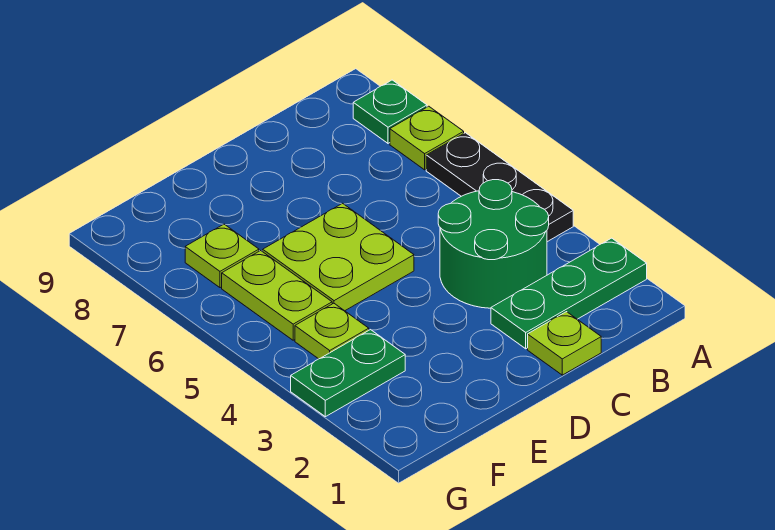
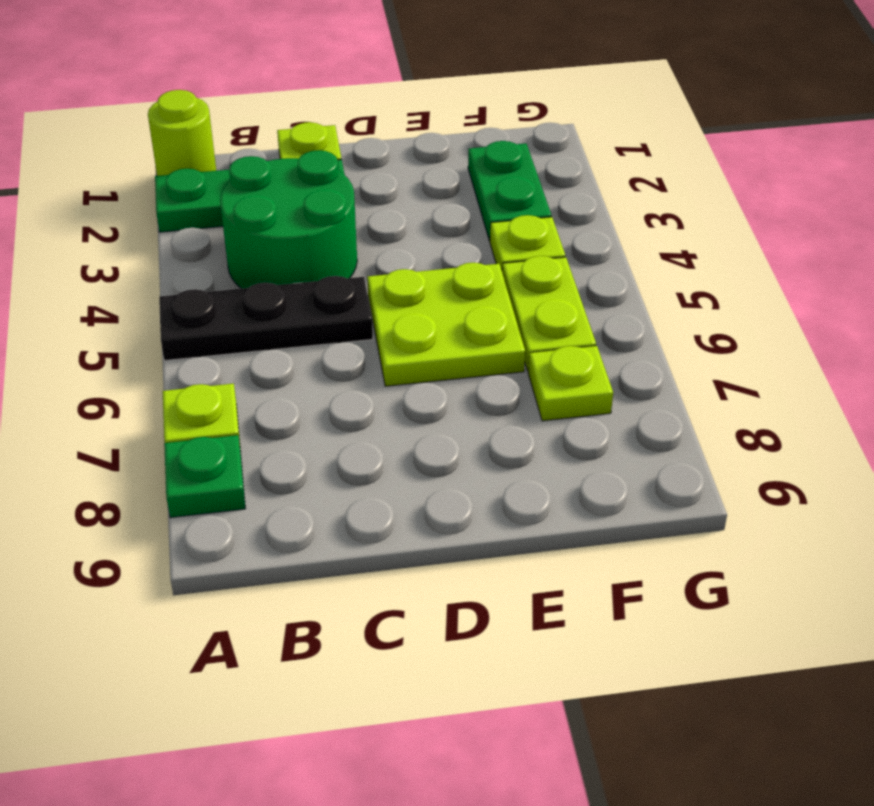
none -> lime round brick A1 level 1
black plate A4:A6 level 1 -> black plate A5:C5 level 1
green plate F3:G3 level 1 -> green plate F2:F3 level 1

